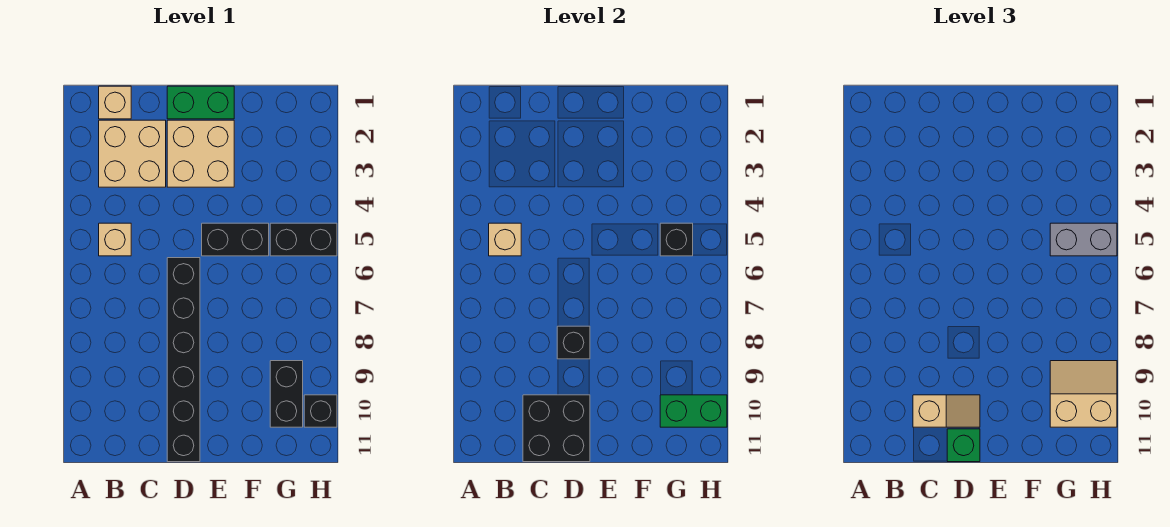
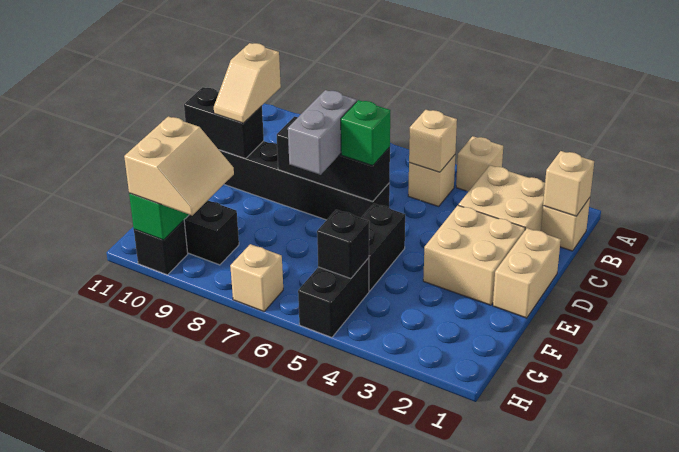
none -> tan brick A4 level 1
none -> tan brick B1 level 2
black brick C10:D11 level 2 -> black brick D10:D11 level 2
green brick D1:E1 level 1 -> tan brick D1:E1 level 1
black brick D8 level 2 -> black brick D6:D8 level 2
green brick D11 level 3 -> green brick D6 level 3
grey brick G5:H5 level 3 -> grey brick D7:E7 level 3
none -> tan brick H7 level 1

